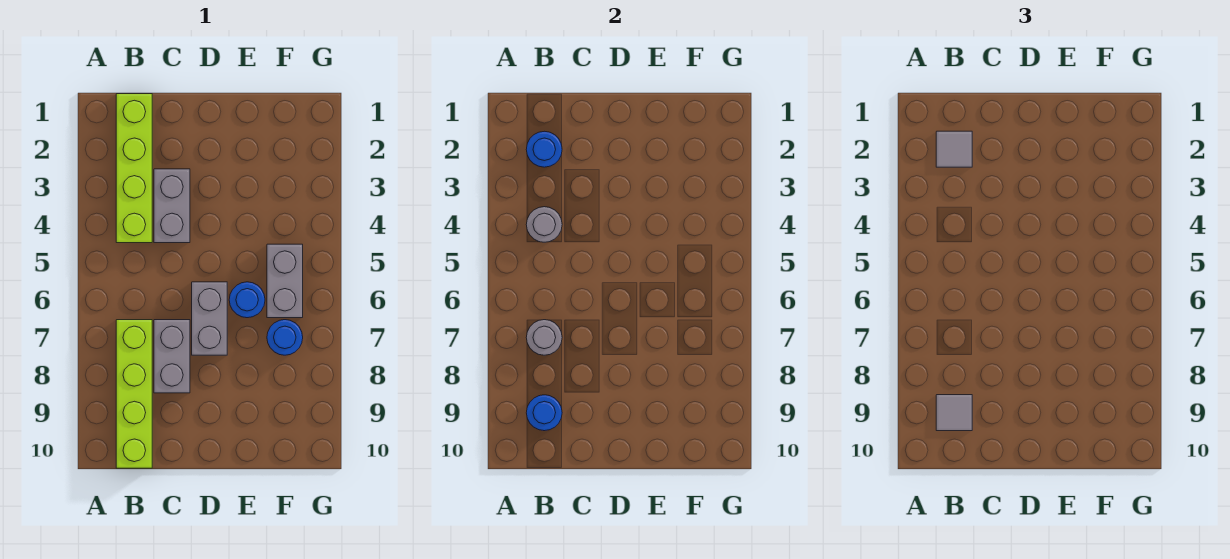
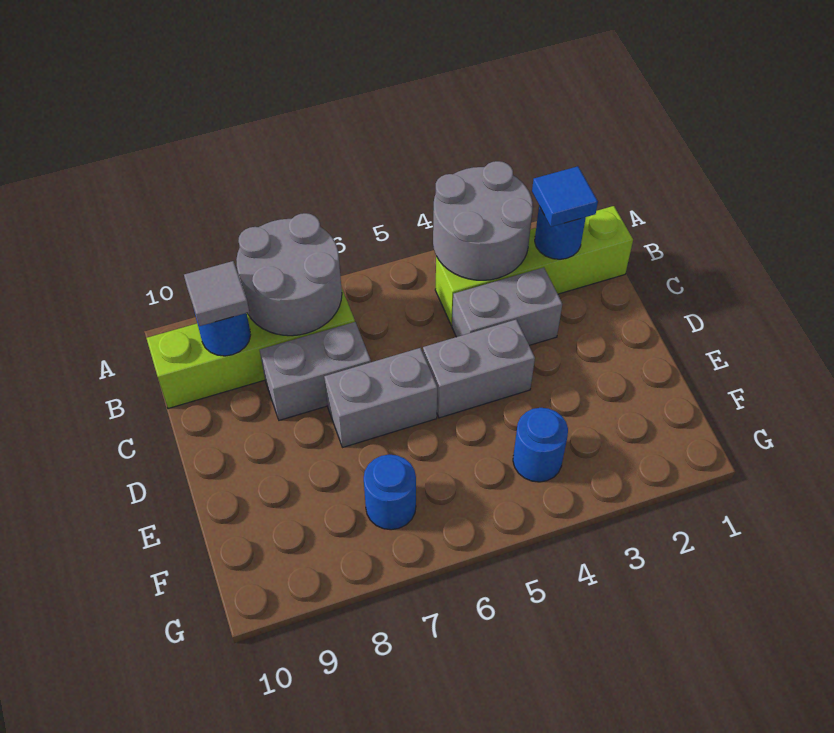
grey tile B2 level 3 -> blue tile B2 level 3
grey round brick B4 level 2 -> grey round brick A3:B4 level 2
grey round brick B7 level 2 -> grey round brick A7:B8 level 2
blue round brick E6 level 1 -> blue round brick F4 level 1
grey brick F5:F6 level 1 -> grey brick D4:D5 level 1

